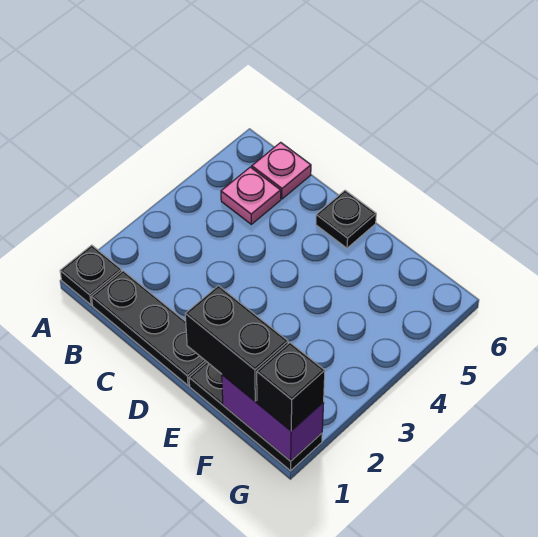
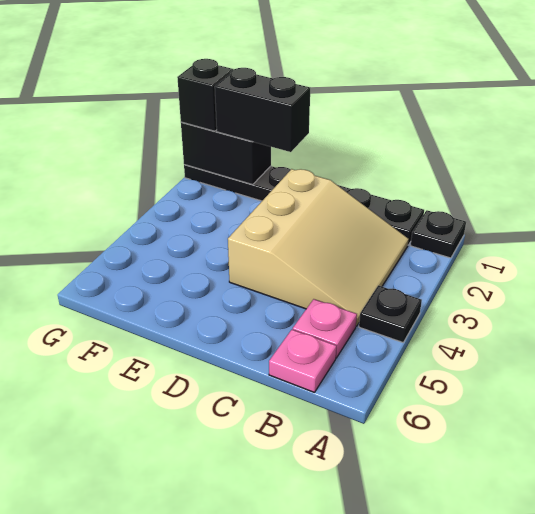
none -> tan slope B2:D4 level 1 top D
black plate D6 level 1 -> black plate A4 level 1
purple brick F1:G1 level 2 -> black brick F1:G1 level 2

